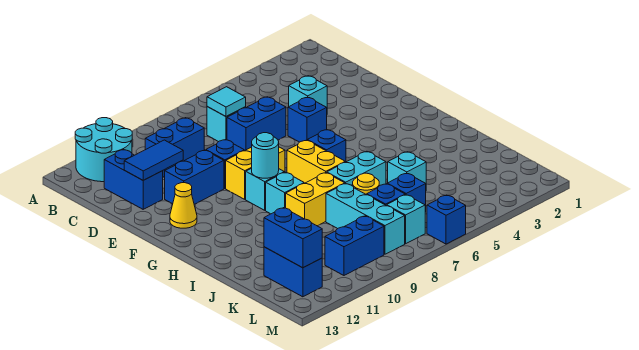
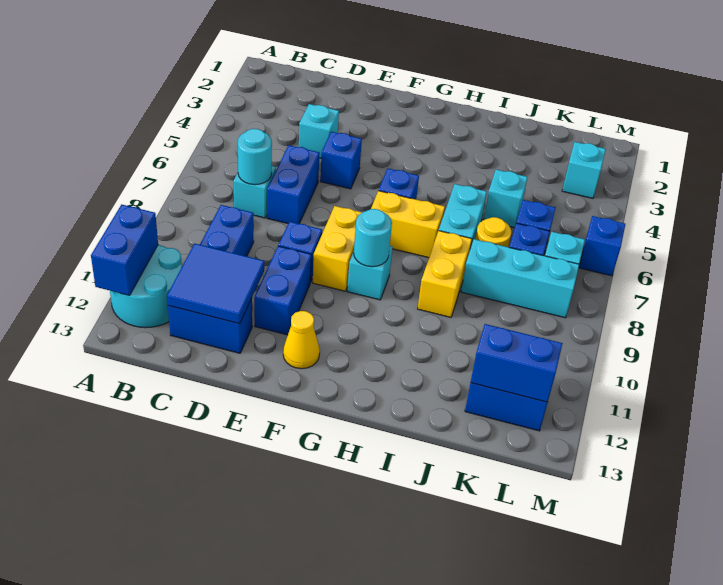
cyan tile C7 level 2 -> cyan round brick C7 level 2
blue tile D11:D12 level 2 -> blue tile C11:D12 level 2
cyan brick H9 level 1 -> cyan brick L3 level 1
blue brick L9:L10 level 1 -> blue brick A11:A12 level 2

